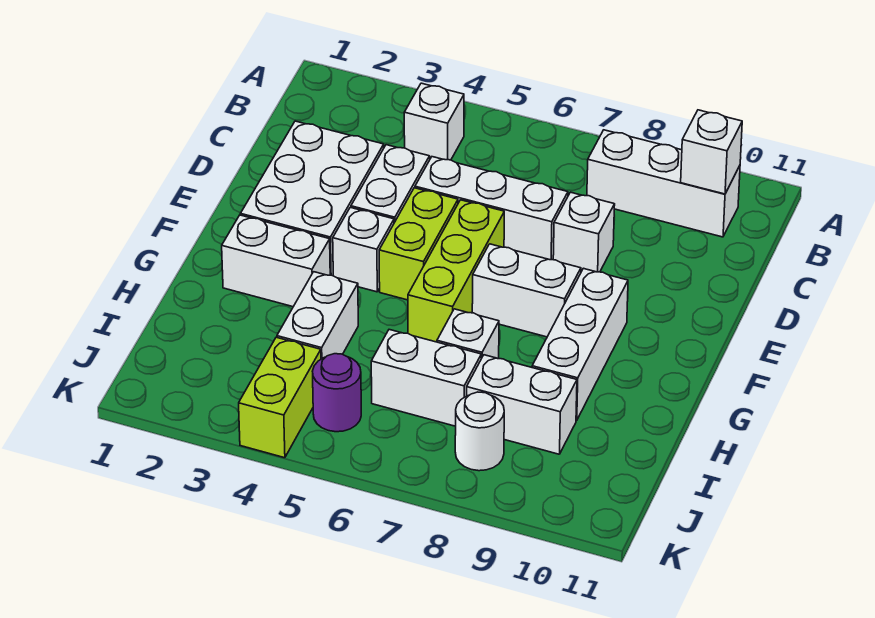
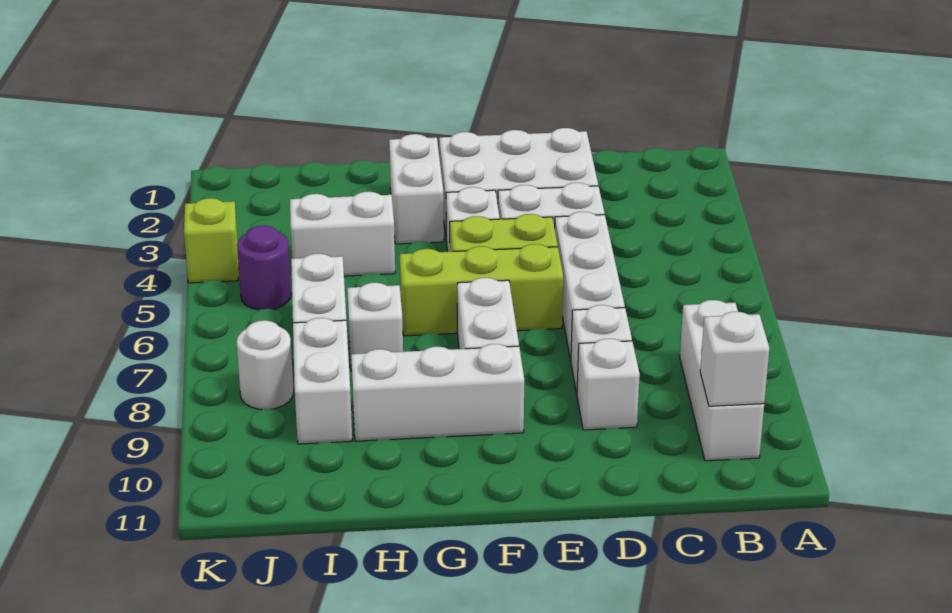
white brick B4 level 1 -> white brick D9 level 1
lime brick J4:K4 level 1 -> lime brick K4 level 1

